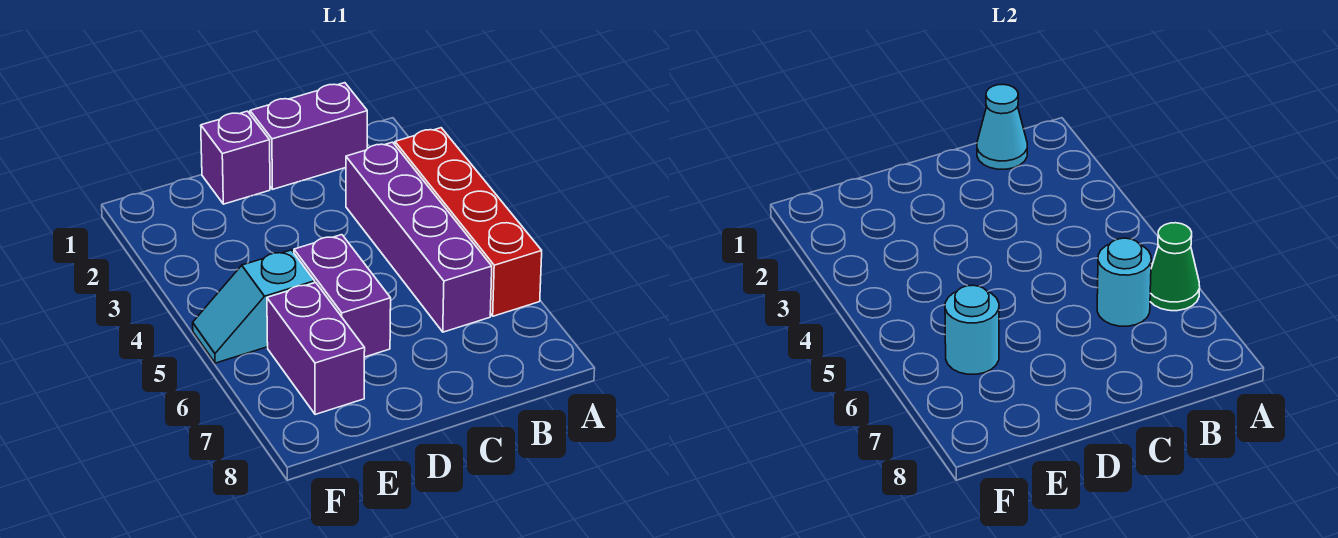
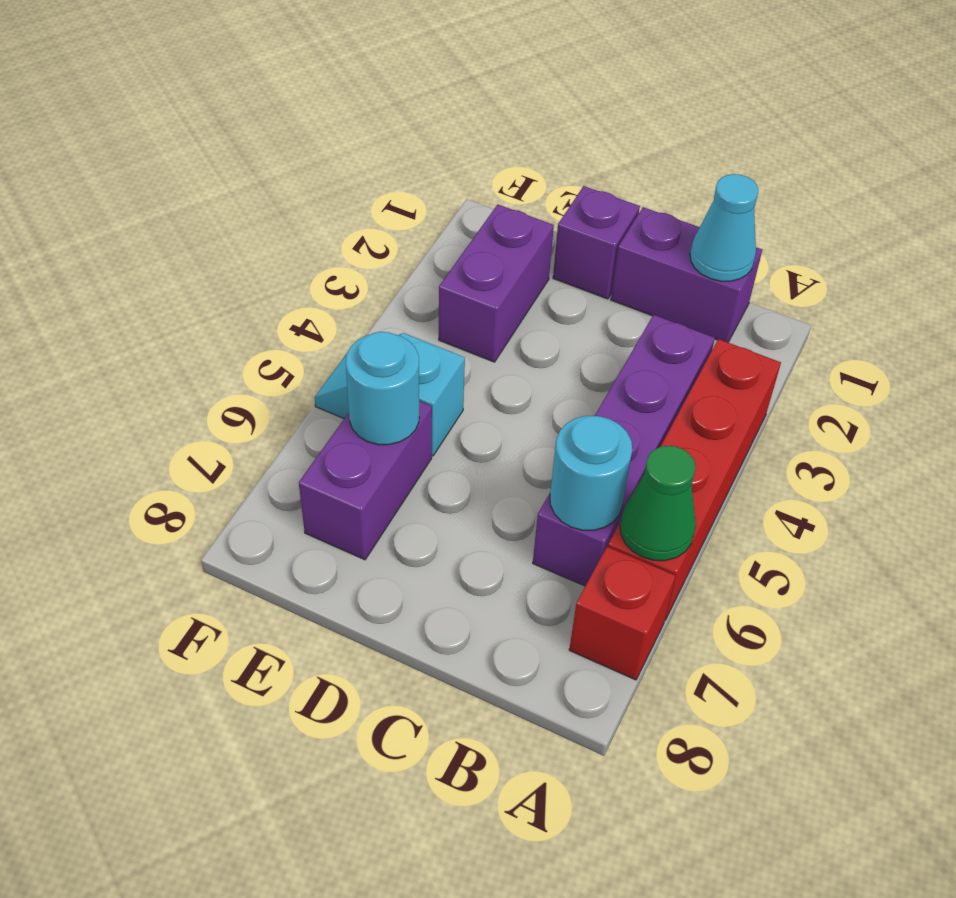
none -> red brick A7 level 1
purple brick D5:D6 level 1 -> purple brick E2:E3 level 1

